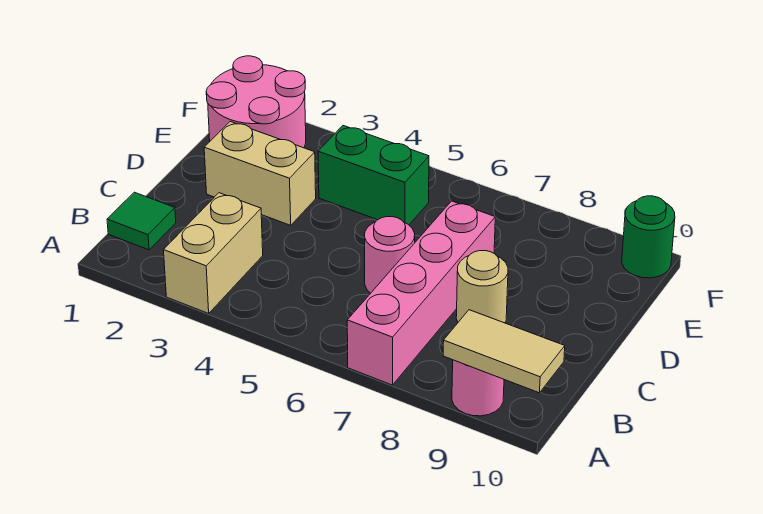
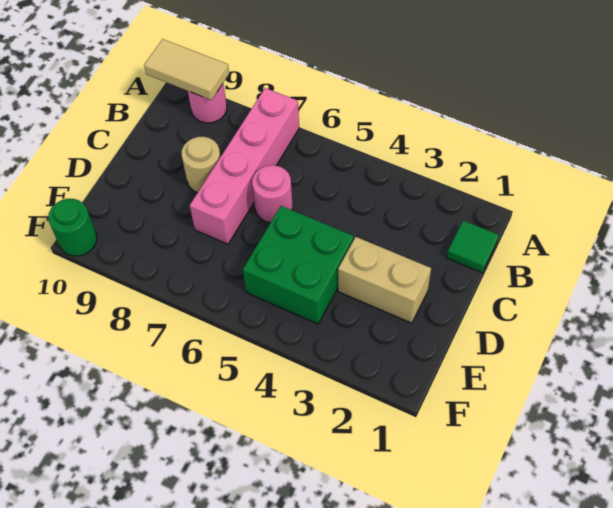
tan brick A3:B3 level 1 -> none
pink round brick E1:F2 level 1 -> none
green brick E4:E5 level 1 -> green brick D4:E5 level 1

